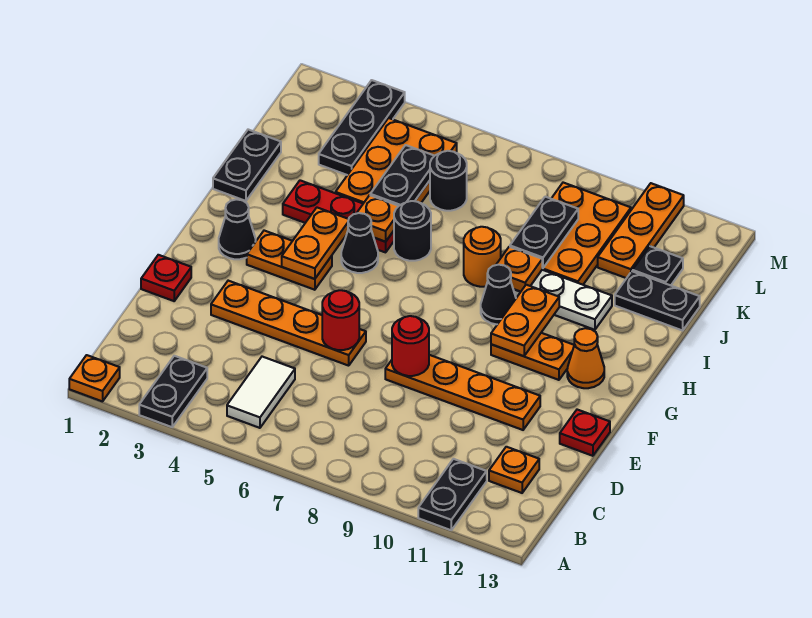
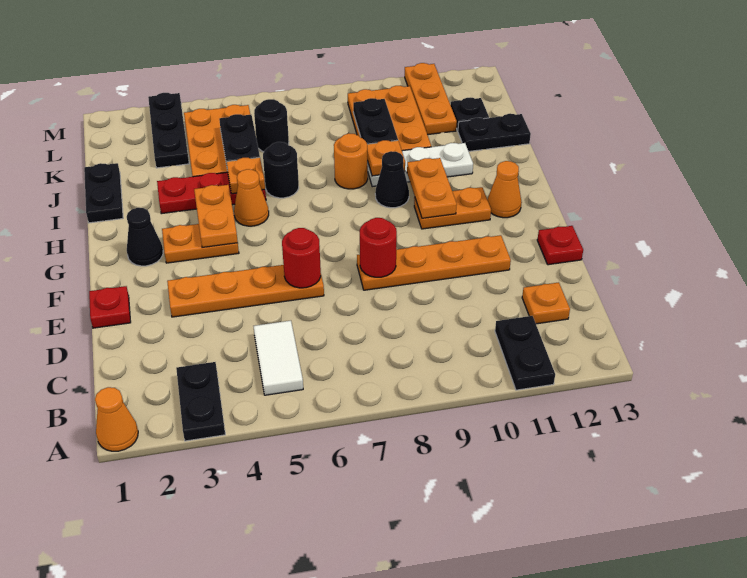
orange plate A1 level 1 -> orange cone A1 level 1
black cone H5 level 1 -> orange cone H5 level 1

